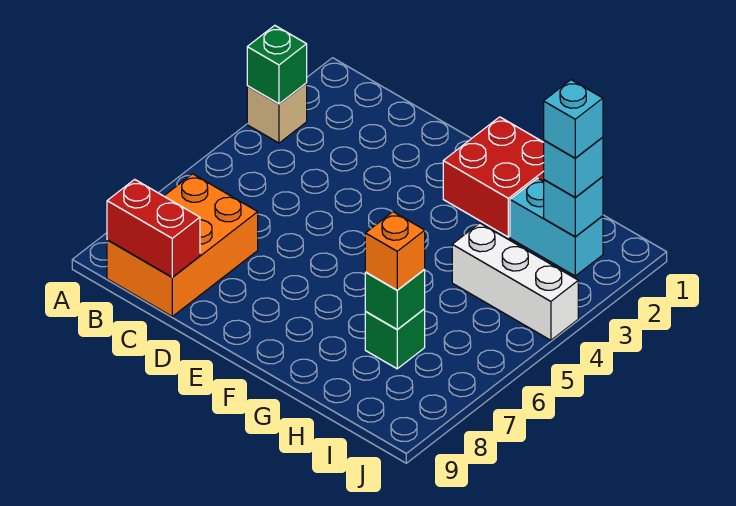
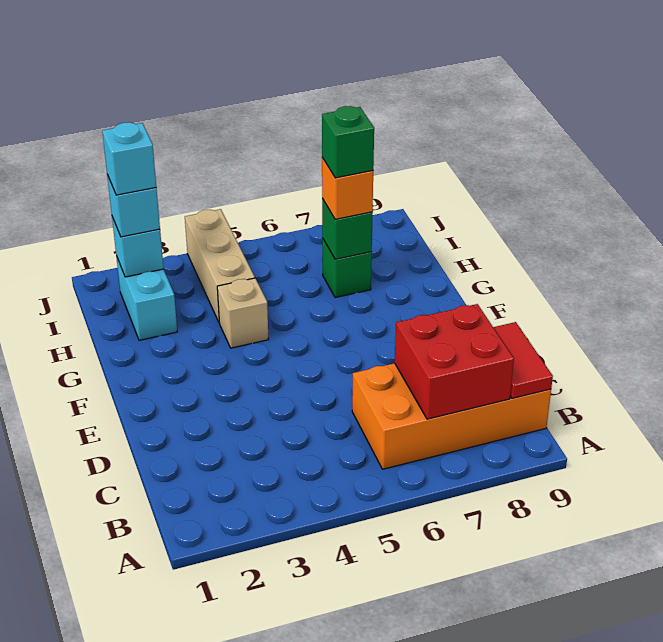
tan brick A3 level 1 -> tan brick G4 level 1
green brick A3 level 2 -> green brick H7 level 4
orange brick B7:C9 level 1 -> orange brick B6:C9 level 1
red brick B9:C9 level 2 -> red tile B9:C9 level 2
red brick F1:G2 level 1 -> red brick B7:C8 level 2
white brick H4:J4 level 1 -> tan brick H4:J4 level 1

